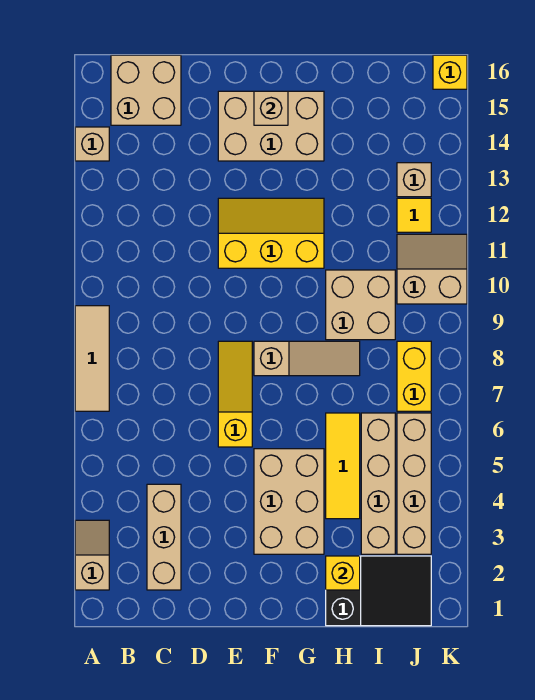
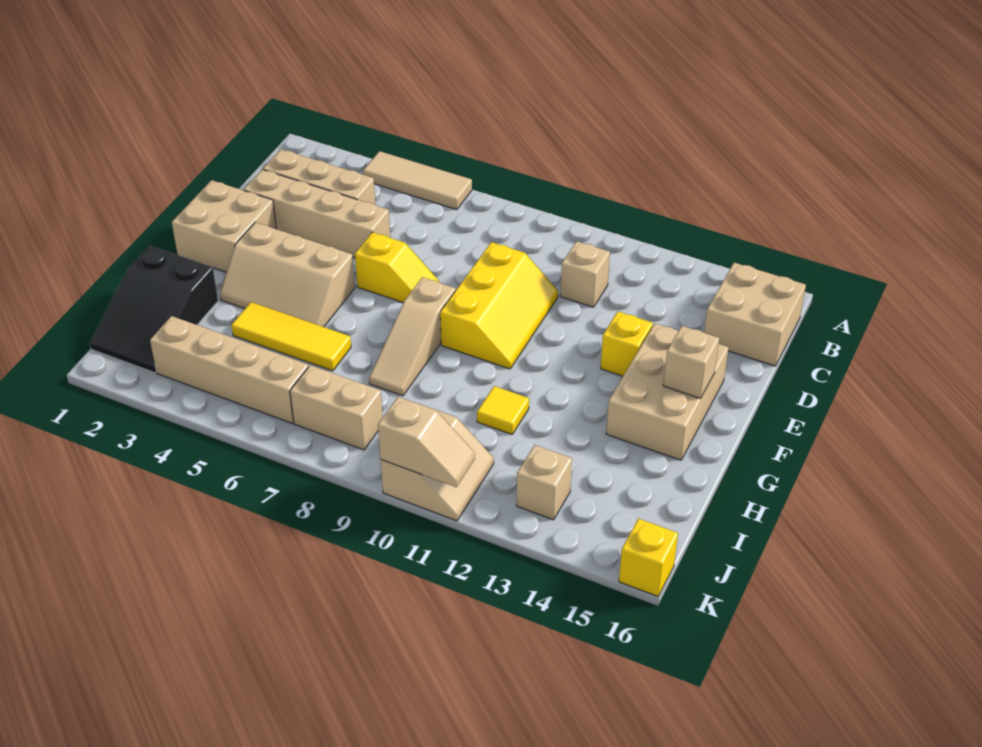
tan slope A2:A3 level 1 top 2 -> tan slope K10:K11 level 2 top 10
tan tile A7:A9 level 1 -> tan tile A4:A6 level 1
tan brick A14 level 1 -> tan brick C11 level 1
yellow slope E6:E8 level 1 top 6 -> yellow slope E6:E7 level 1 top 6
yellow slope E11:G12 level 1 top 11 -> yellow slope D9:F10 level 1 top 9
tan brick F3:G5 level 1 -> tan slope F3:G5 level 1 top F
yellow brick H2 level 2 -> yellow brick E13 level 1
tan brick H9:I10 level 1 -> tan brick E1:F2 level 1
tan brick I3:I6 level 1 -> tan brick D2:D5 level 1
yellow brick J7:J8 level 1 -> tan brick J7:J8 level 1
yellow tile J12 level 1 -> yellow tile H11 level 1

